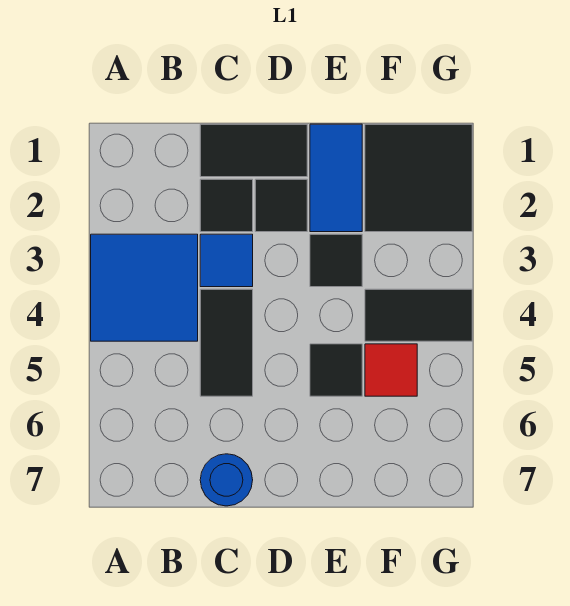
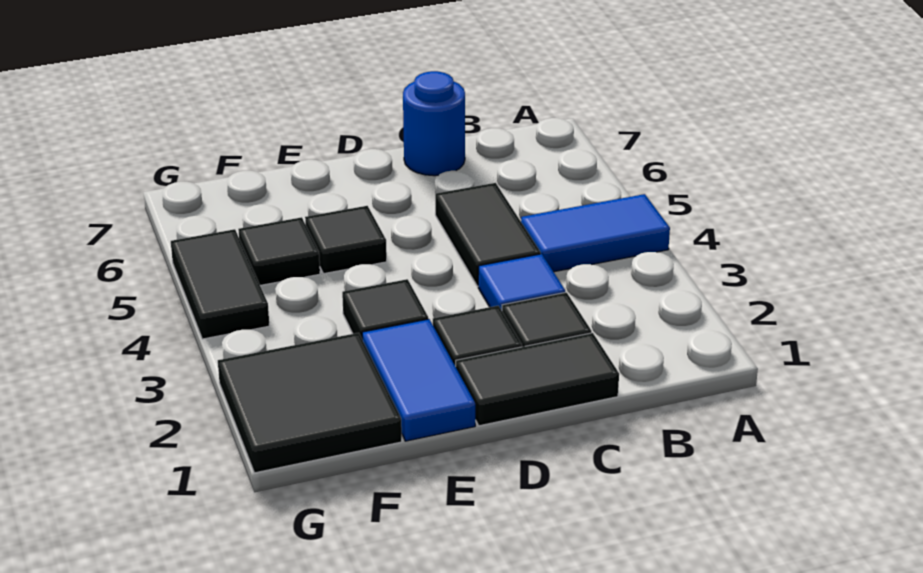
blue tile A3:B4 level 1 -> blue tile A4:B4 level 1
black tile F4:G4 level 1 -> black tile G4:G5 level 1
red tile F5 level 1 -> black tile F5 level 1

